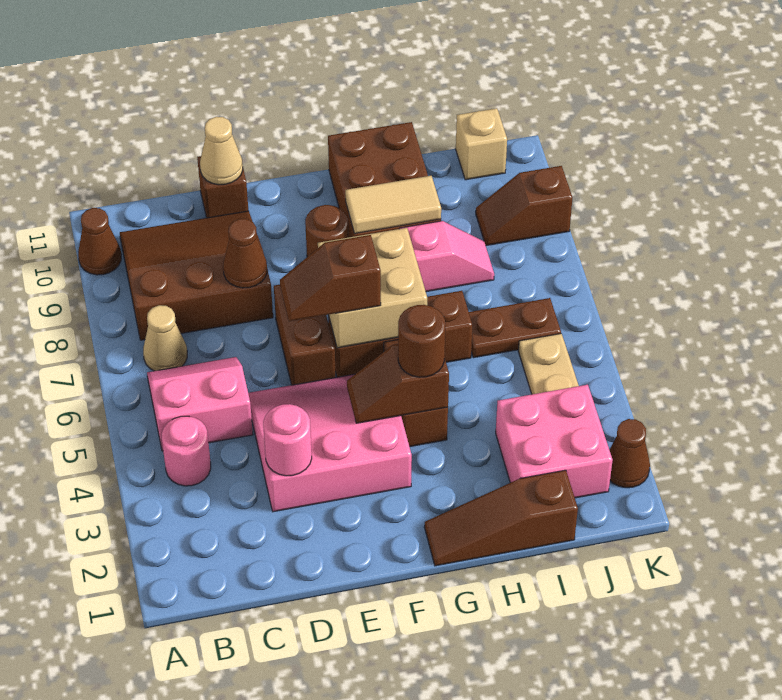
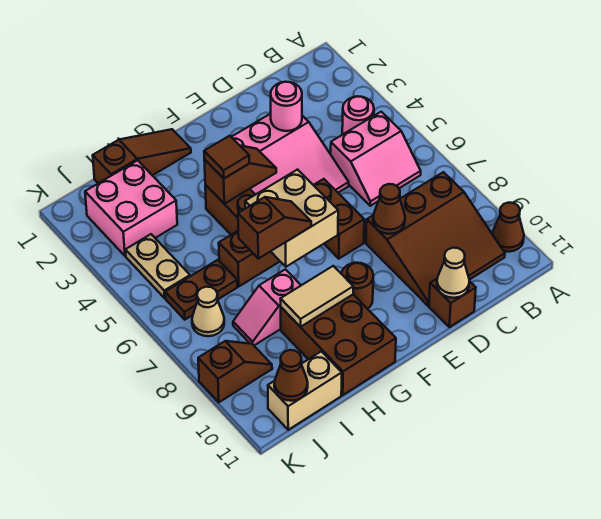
tan cone B7 level 1 -> tan cone J7 level 1
brown slope E6:F6 level 3 top F -> brown slope G7:H7 level 3 top H
brown round brick G4 level 3 -> brown tile G4 level 3
tan brick J11 level 1 -> tan brick I11:J11 level 1
brown cone K2 level 1 -> brown cone J11 level 2

